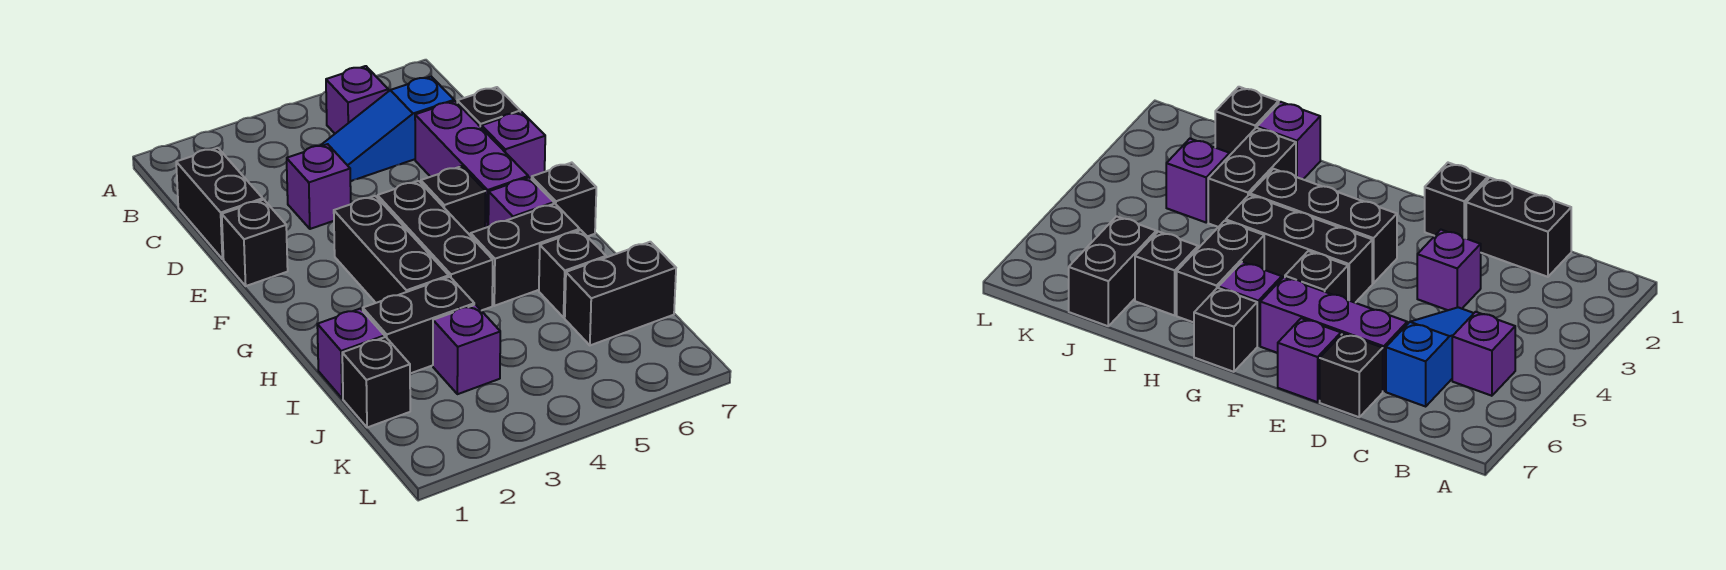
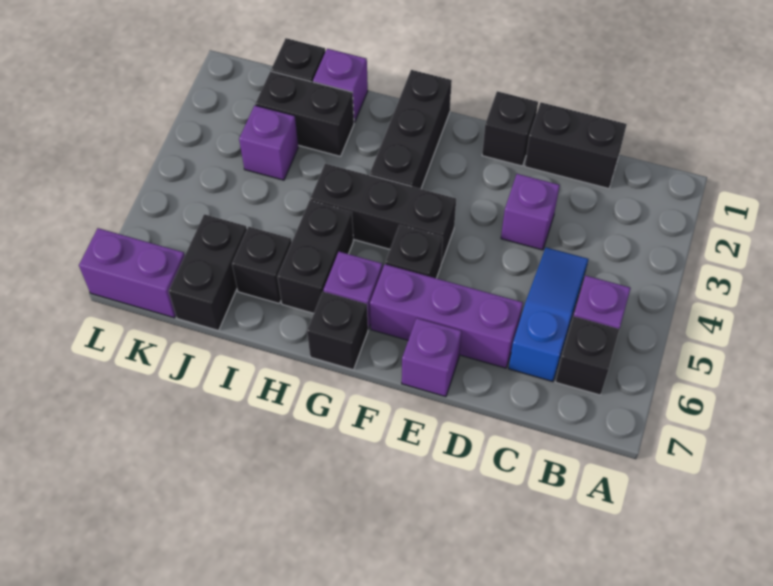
black brick D7 level 1 -> black brick B6 level 1
black brick F3:H3 level 1 -> black brick G1:G3 level 1
black brick I2:I3 level 1 -> black brick I2:J2 level 1
none -> purple brick K7:L7 level 1

